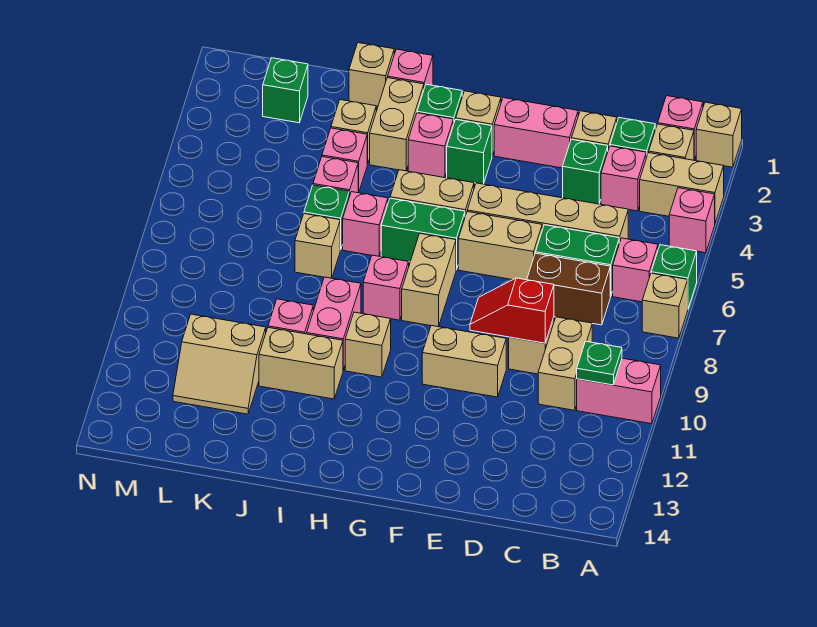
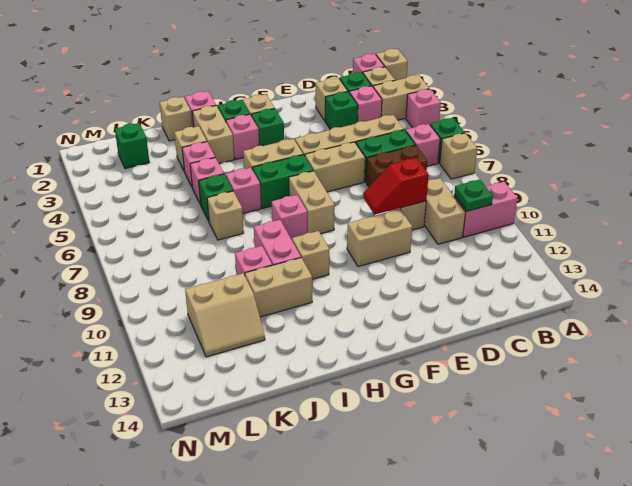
pink brick E2:F2 level 1 -> none

